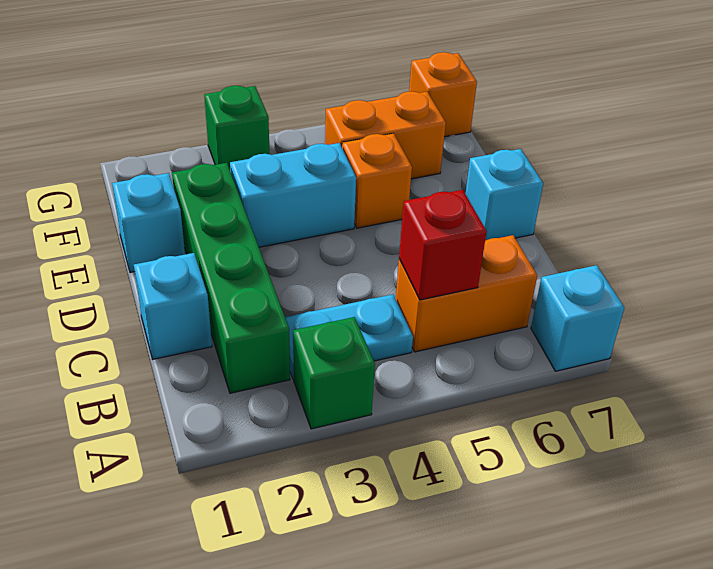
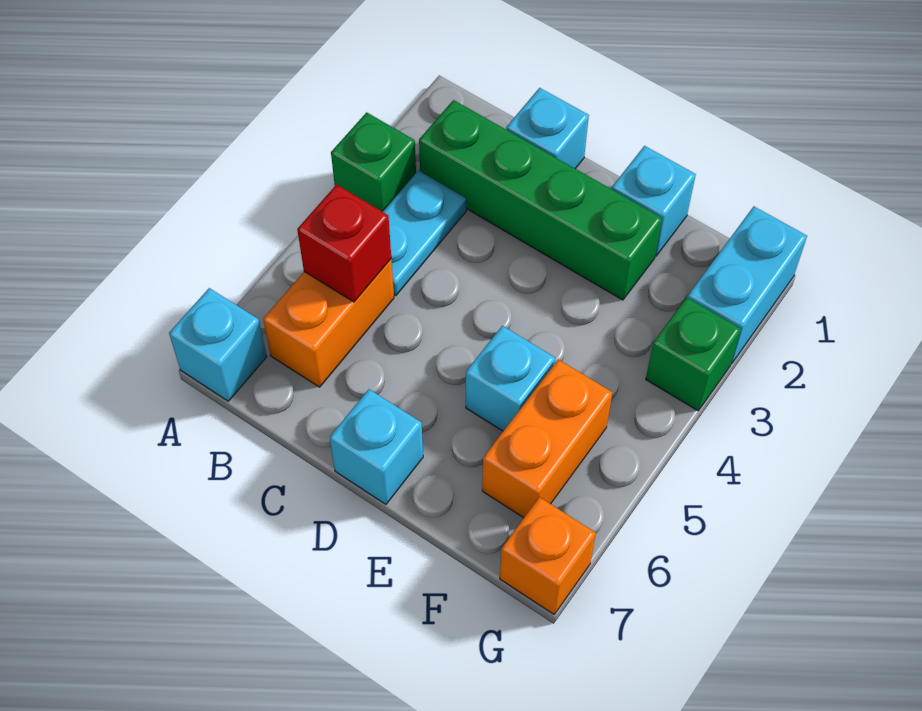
cyan brick E3:E4 level 1 -> cyan brick G1:G2 level 1
orange brick E5 level 1 -> cyan brick E5 level 1

